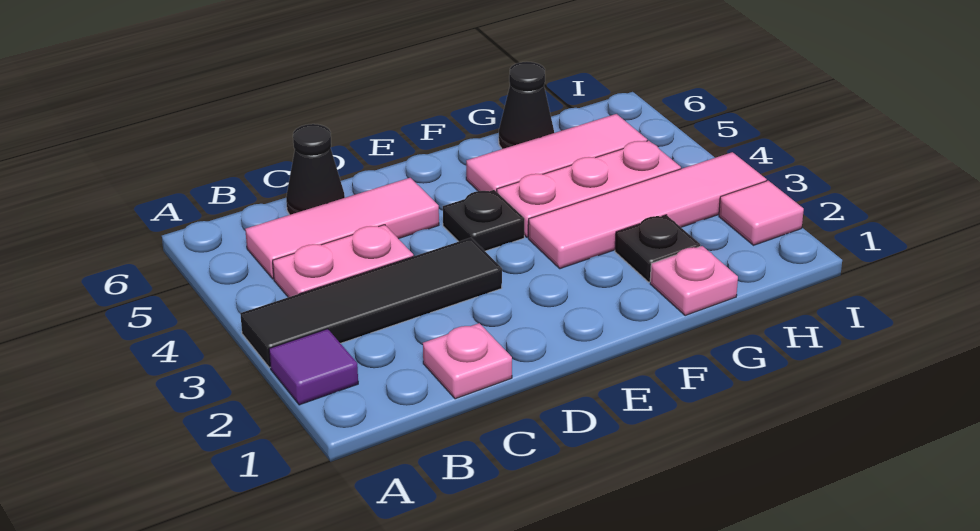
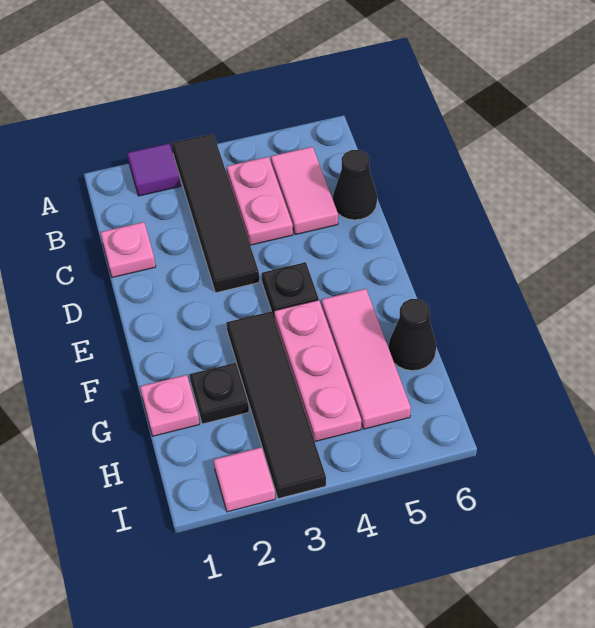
pink tile B5:D5 level 1 -> pink tile B5:C5 level 1
pink tile F3:I3 level 1 -> black tile F3:I3 level 1

